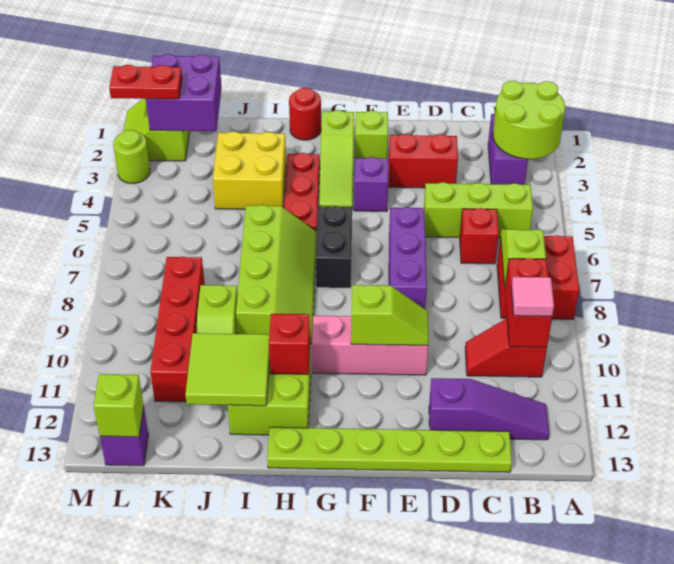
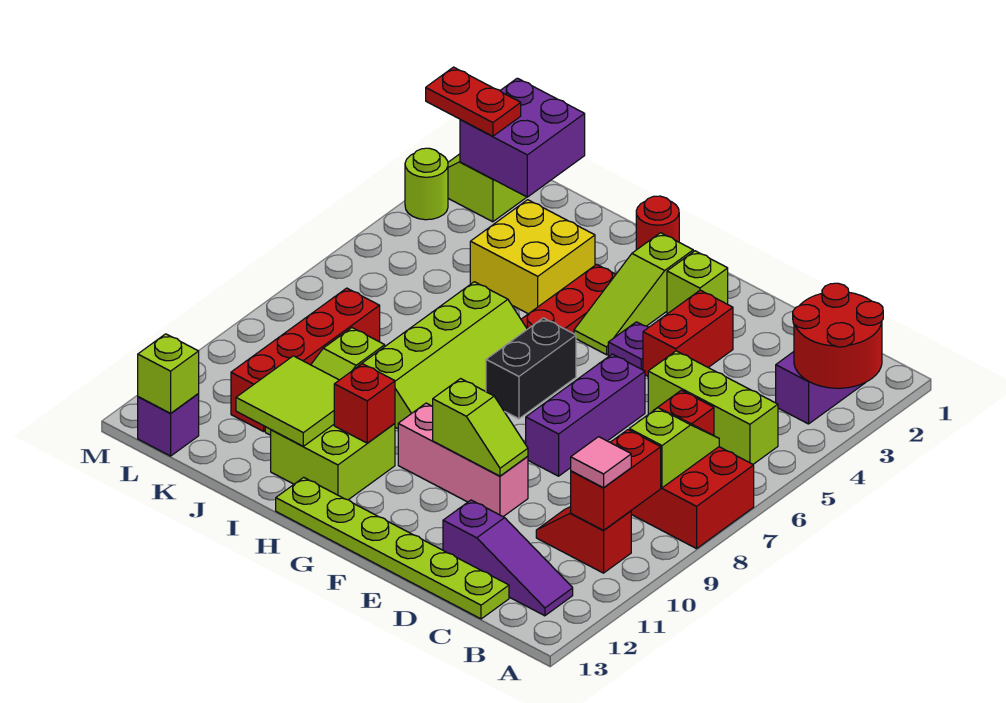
lime round brick A2:B3 level 2 -> red round brick A2:B3 level 2
red brick D3:E3 level 1 -> red brick E3:E4 level 1
purple brick F4 level 1 -> purple plate F4 level 1

